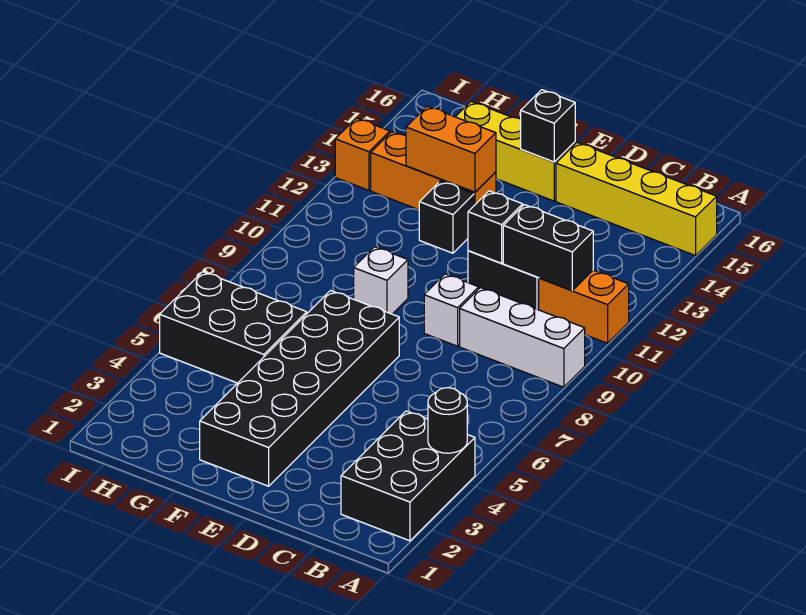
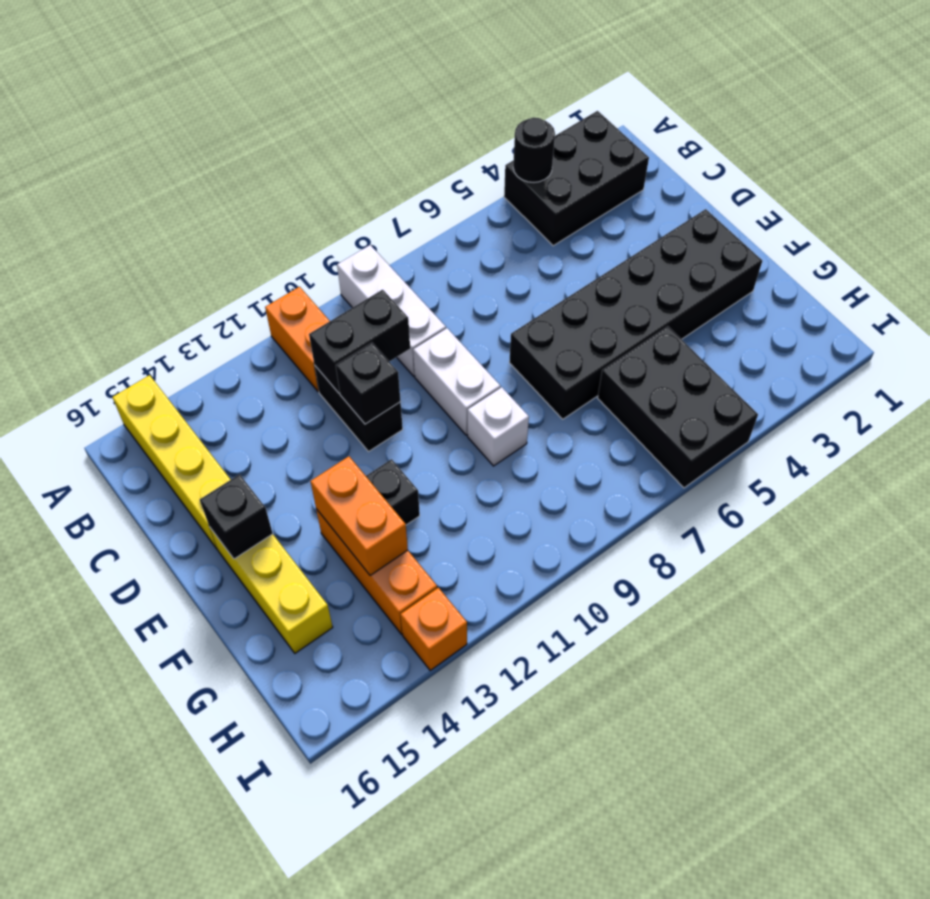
black brick B11:C11 level 2 -> black brick C10:C11 level 2
white brick D9 level 1 -> white brick D9:E9 level 1

